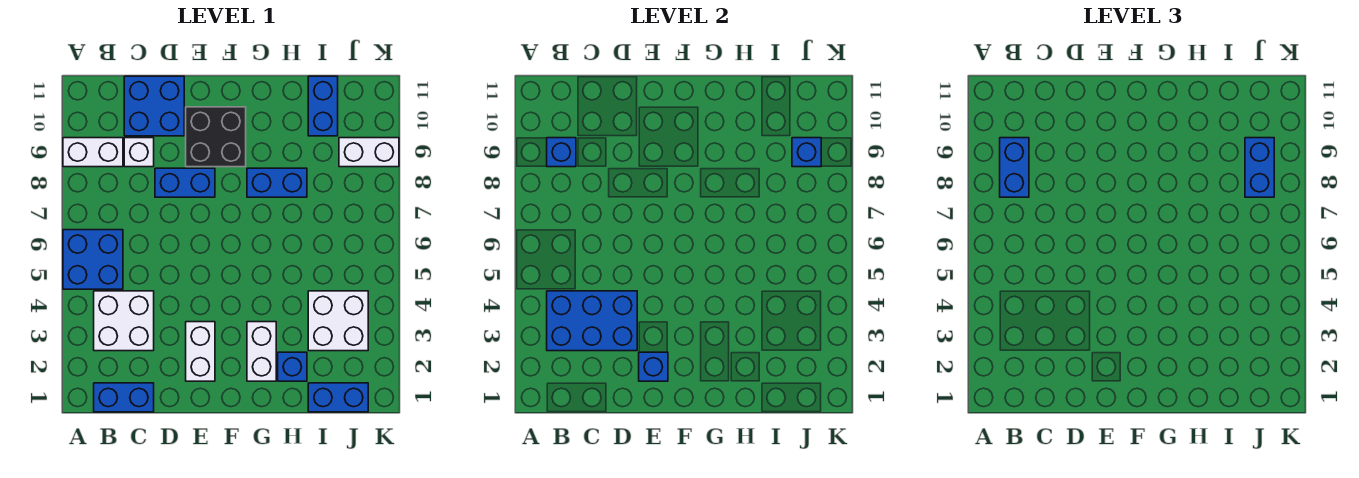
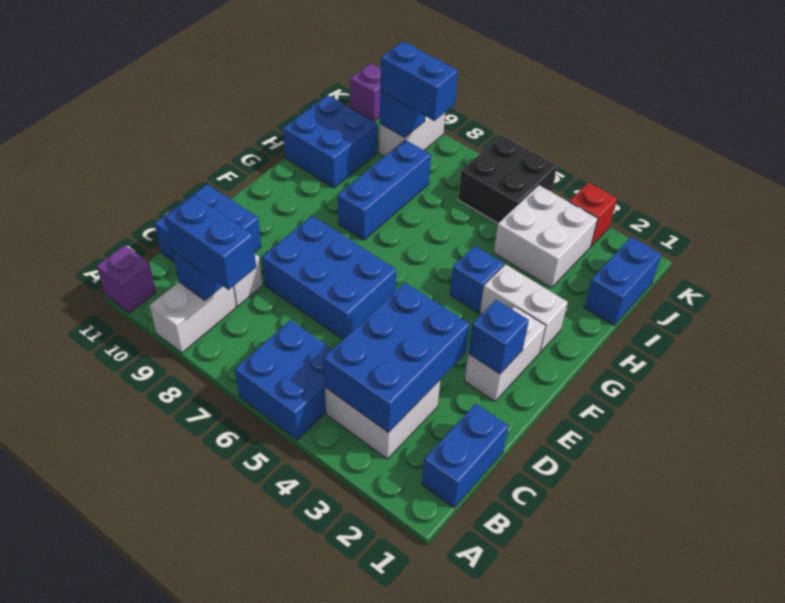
none -> purple brick A11 level 1
blue brick D8:E8 level 1 -> blue brick D6:E8 level 1
white brick E2:E3 level 1 -> white brick E2:F2 level 1
black brick E9:F10 level 1 -> black brick J5:K6 level 1
blue brick G8:H8 level 1 -> blue brick G8:I8 level 1
blue brick H2 level 1 -> blue brick G4 level 1
blue brick I10:I11 level 1 -> blue brick H10:I11 level 1
none -> red brick K3 level 1
none -> purple brick K11 level 1

